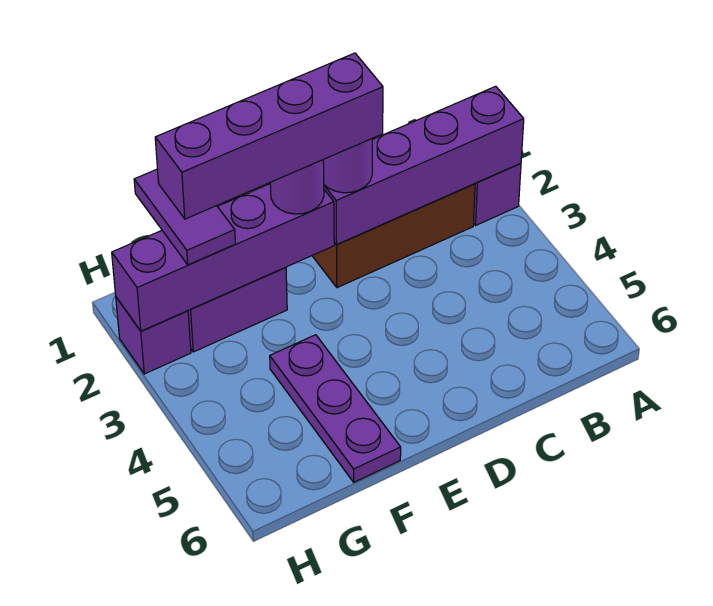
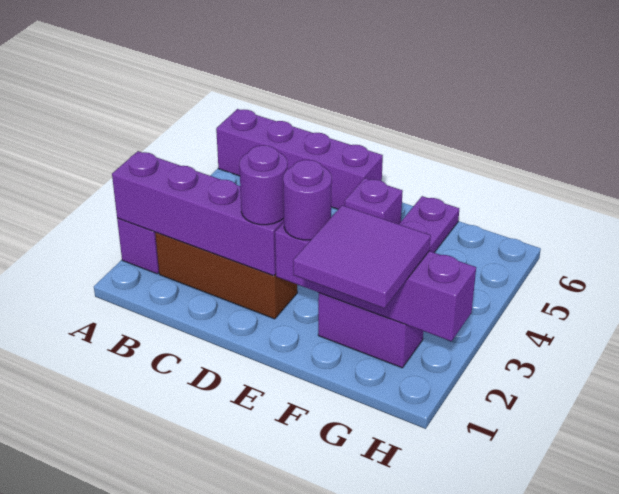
purple brick D2:G2 level 4 -> purple brick A6:D6 level 1
purple tile G1:G2 level 3 -> purple tile F1:G2 level 3
purple brick H2 level 1 -> purple brick E5 level 1

